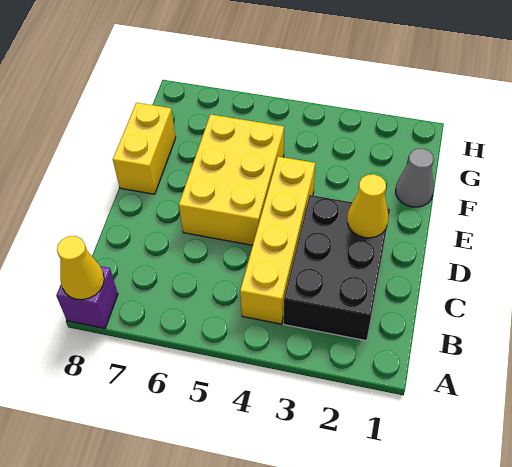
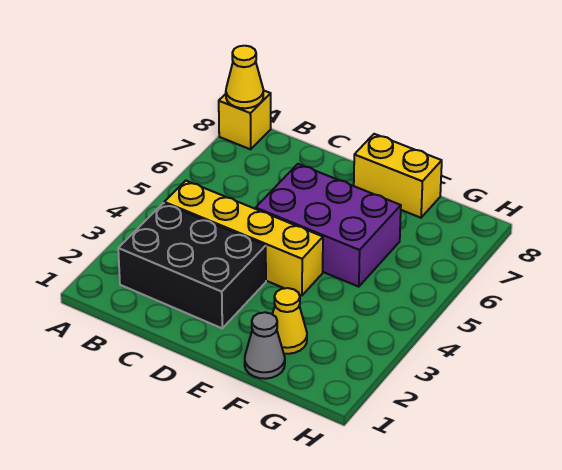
purple brick A8 level 1 -> yellow brick A8 level 1
yellow cone D2 level 2 -> yellow cone F2 level 1
yellow brick D5:F6 level 1 -> purple brick D5:F6 level 1

